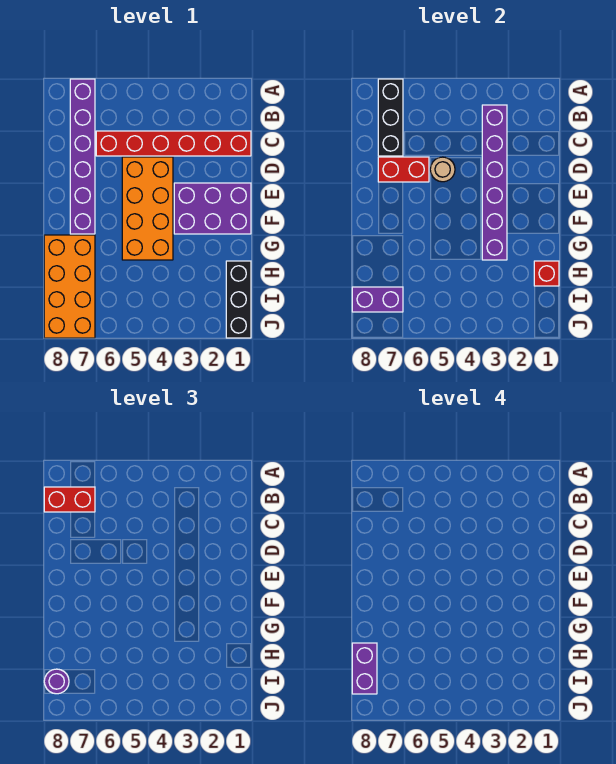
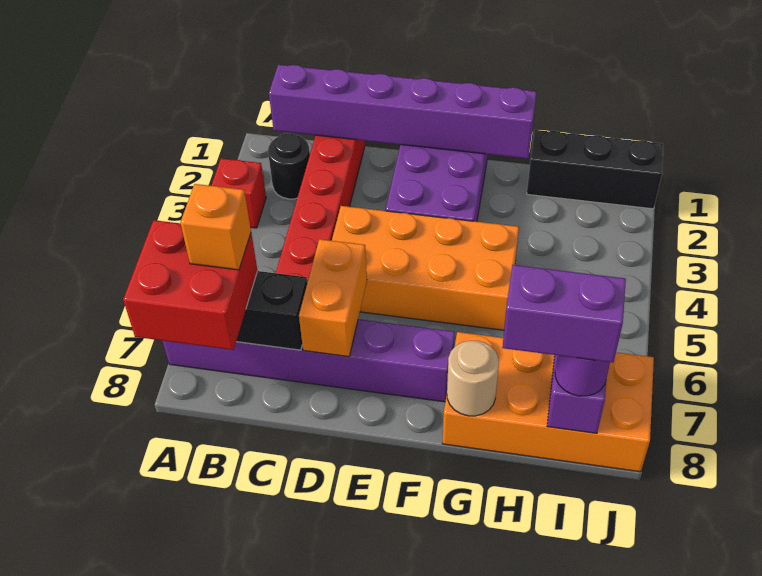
none -> black round brick B2 level 1
purple brick B3:G3 level 2 -> purple brick B1:G1 level 2
red brick B7:B8 level 3 -> red brick A7:B8 level 3
none -> orange brick B7 level 4
tan round brick D5 level 2 -> tan round brick G8 level 2
red brick D6:D7 level 2 -> orange brick D6:D7 level 2
red brick H1 level 2 -> red brick A3 level 1

